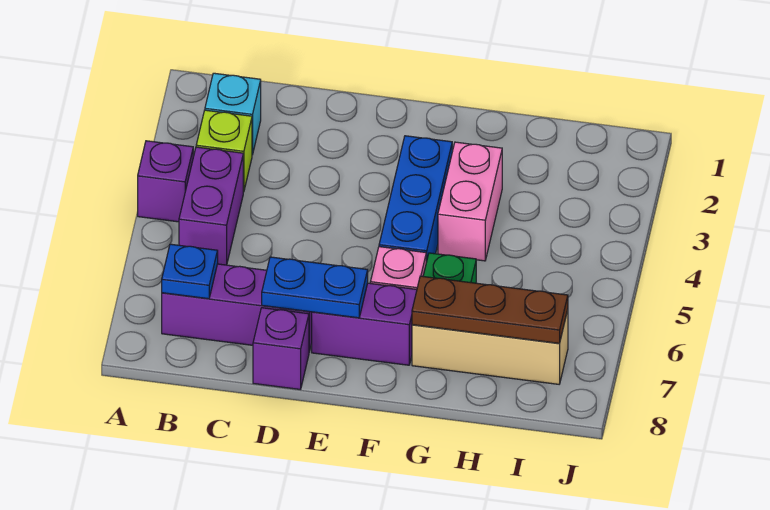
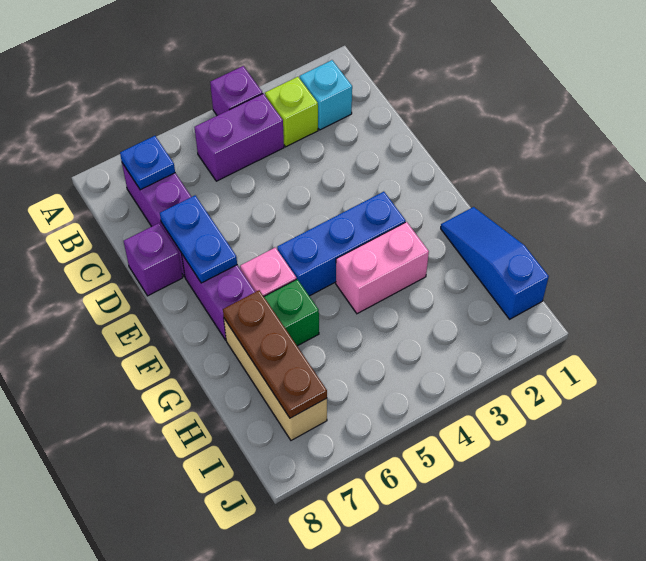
none -> blue slope G1:I1 level 1 top I

